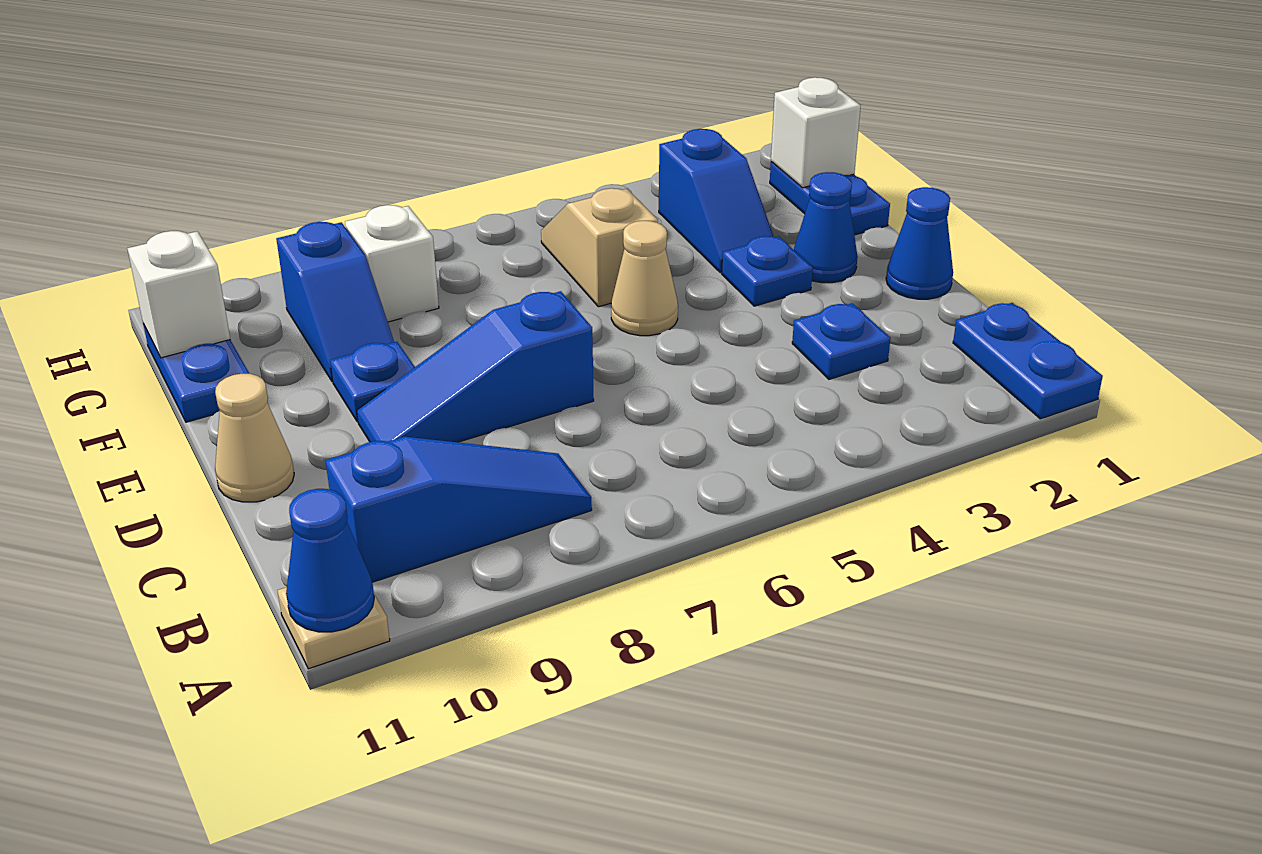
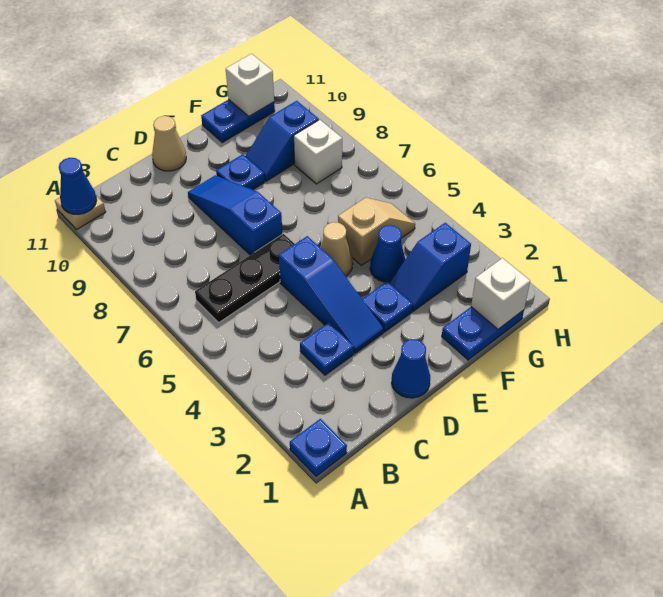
blue plate A1:B1 level 1 -> blue plate A1 level 1
none -> black plate B6:D6 level 1
blue slope B8:B10 level 1 top 10 -> blue slope D3:D5 level 1 top 5
blue cone E2 level 1 -> blue cone F4 level 1

